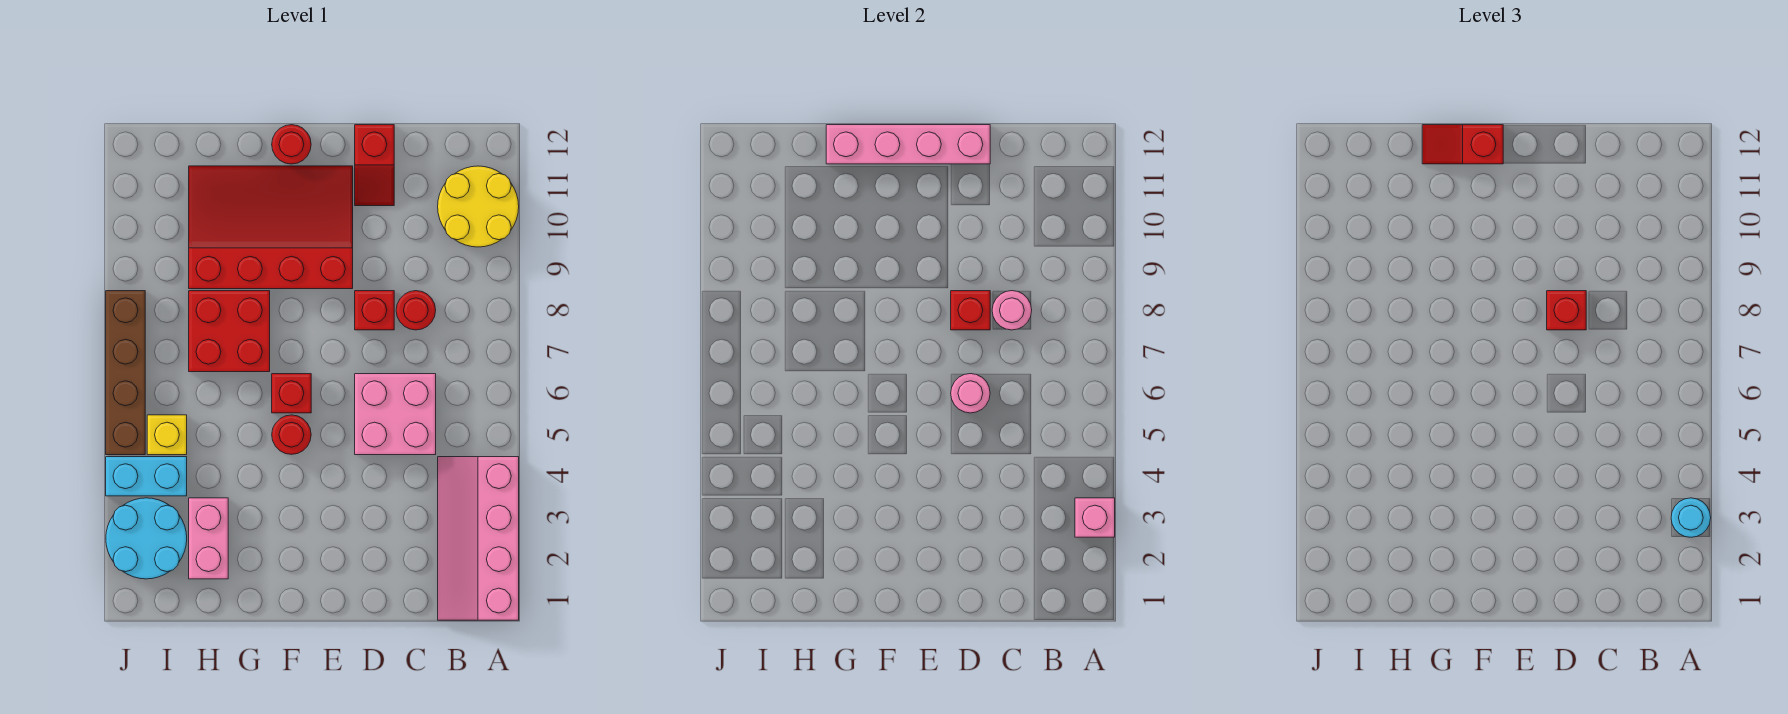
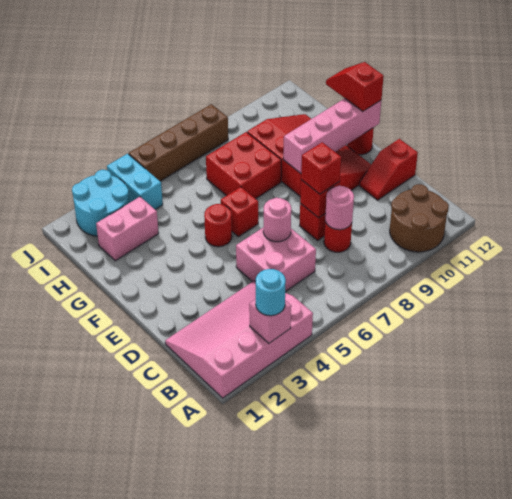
pink slope A1:B4 level 1 top A -> pink slope A1:C4 level 1 top A
yellow round brick A10:B11 level 1 -> brown round brick A10:B11 level 1
pink brick D12:G12 level 2 -> pink brick F9:F12 level 2
yellow brick I5 level 1 -> none

